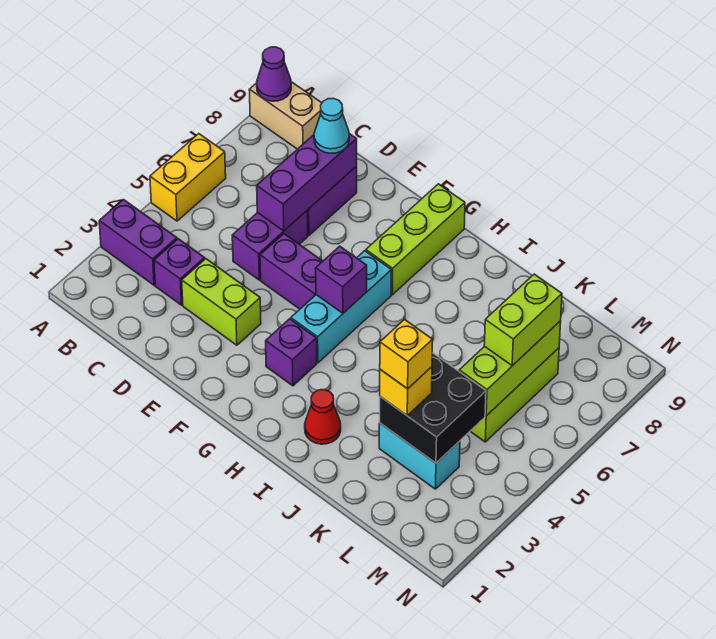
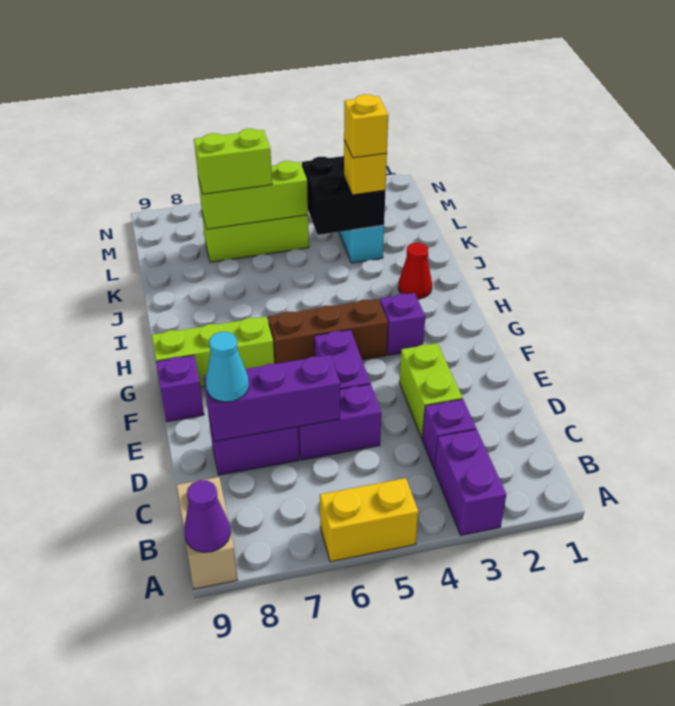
cyan brick G4:G6 level 1 -> brown brick G4:G6 level 1
purple brick G5 level 2 -> purple brick F9 level 1

